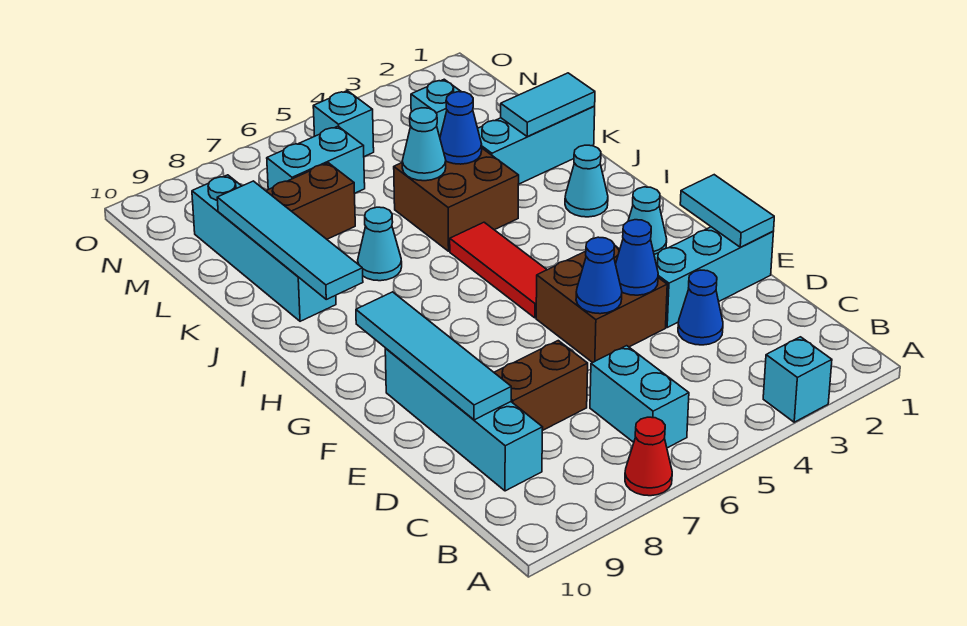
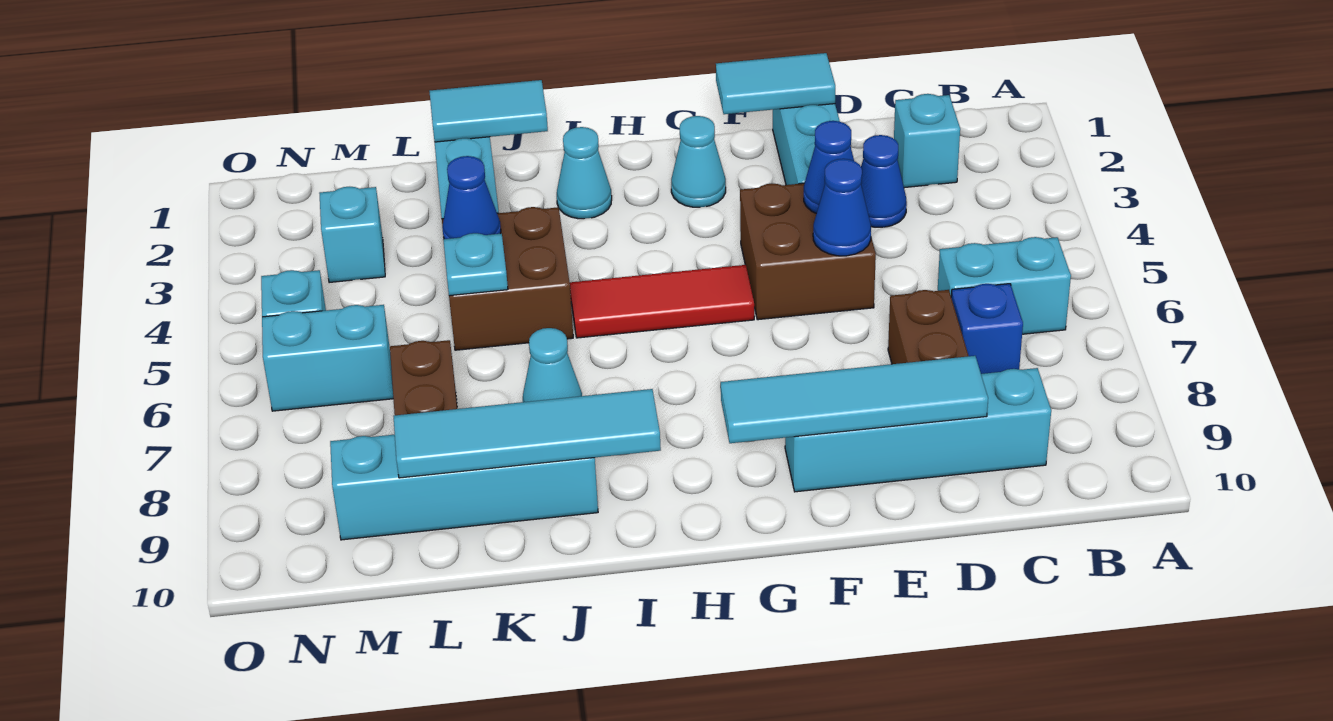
cyan brick A3 level 1 -> cyan brick C2 level 1
red cone A7 level 1 -> none
none -> blue brick C7 level 1
cyan tile K1:K2 level 2 -> cyan tile J1:K1 level 2
cyan cone K5 level 2 -> cyan plate K5 level 2
cyan brick M6:M7 level 1 -> cyan brick M6:N6 level 1

